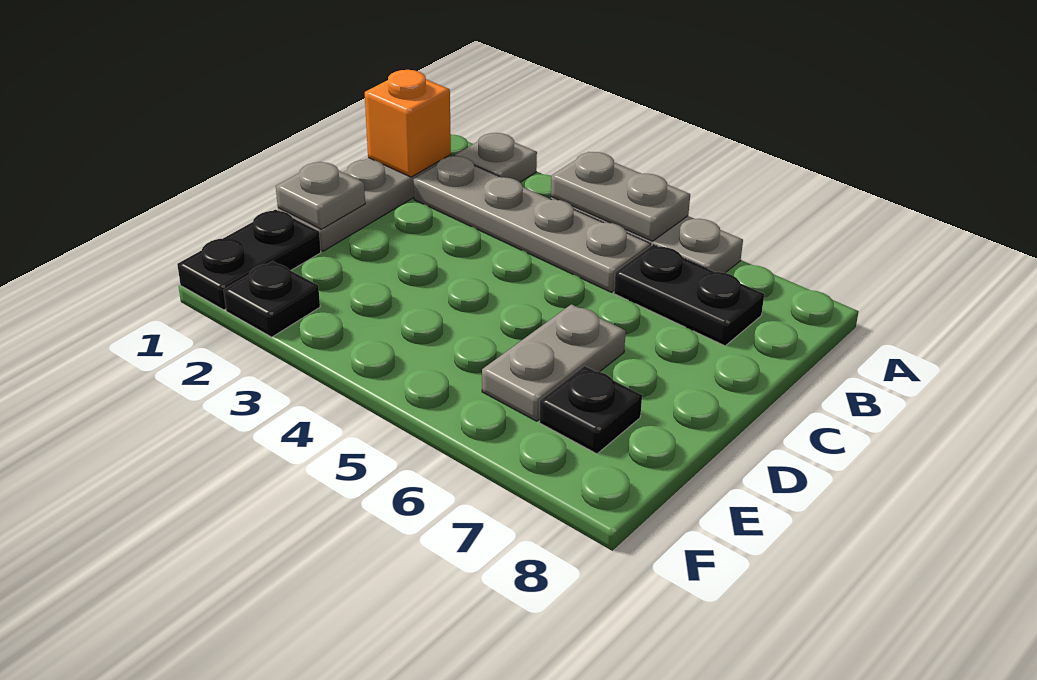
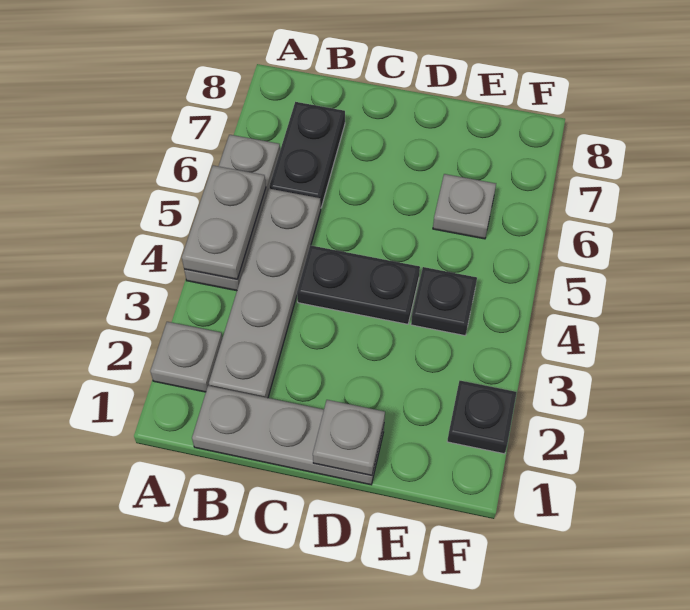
orange brick B1 level 2 -> none
grey plate D6:E6 level 1 -> grey plate E6 level 1
black plate E1:F1 level 1 -> black plate C4:D4 level 1
black plate E7 level 1 -> black plate E4 level 1

